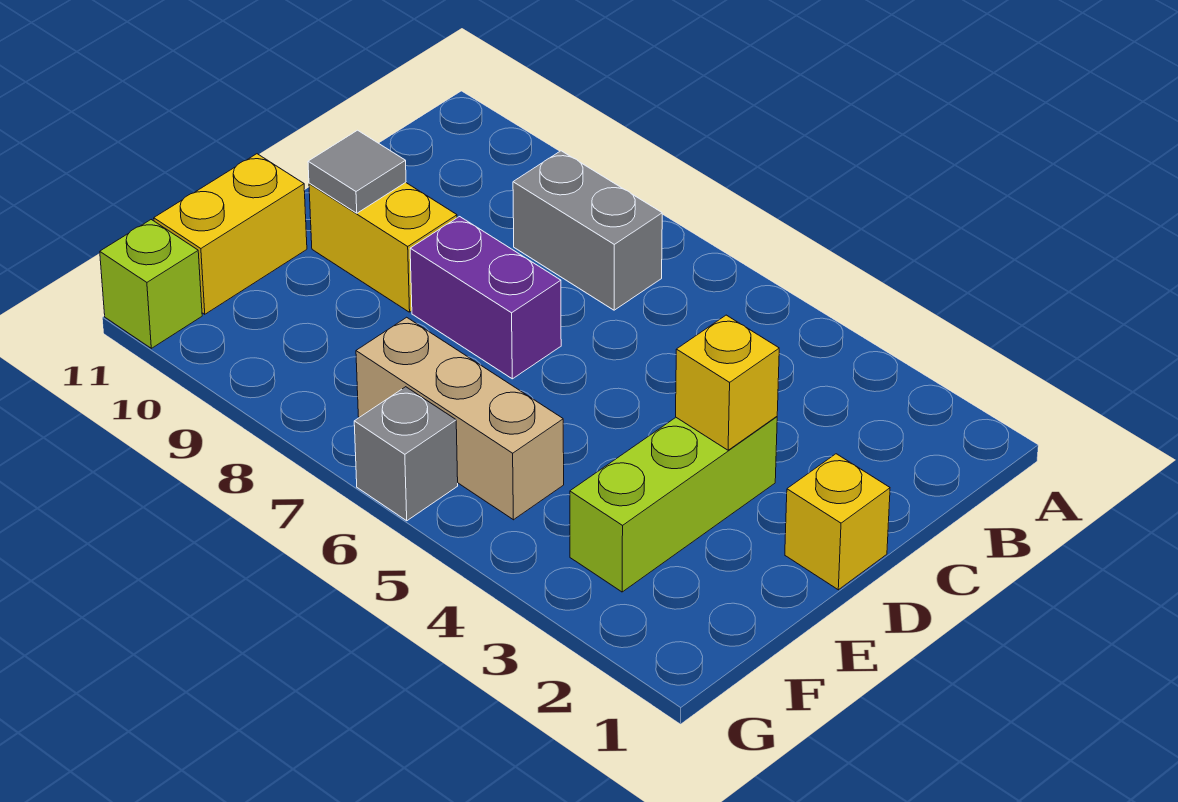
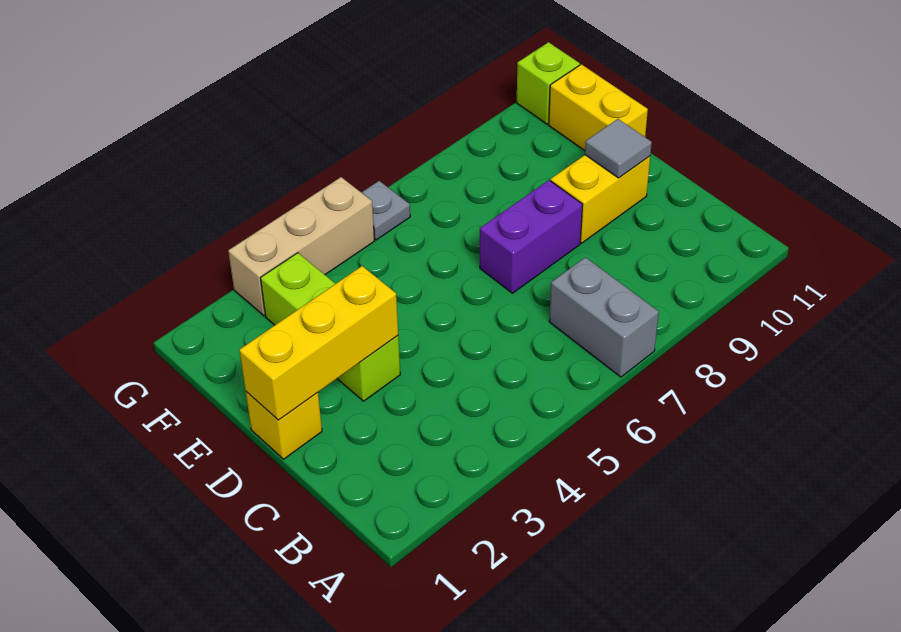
grey brick B7:B8 level 1 -> grey brick A7:B7 level 1
yellow brick D3 level 2 -> yellow brick D1:D3 level 2
tan brick F5:F7 level 1 -> tan brick G3:G5 level 1
grey brick G6 level 1 -> grey plate G6 level 1

